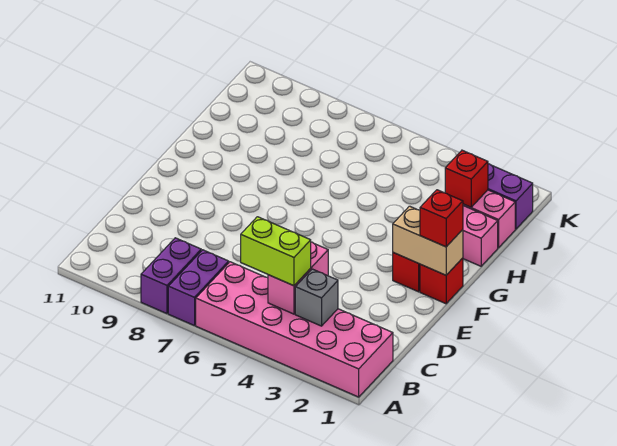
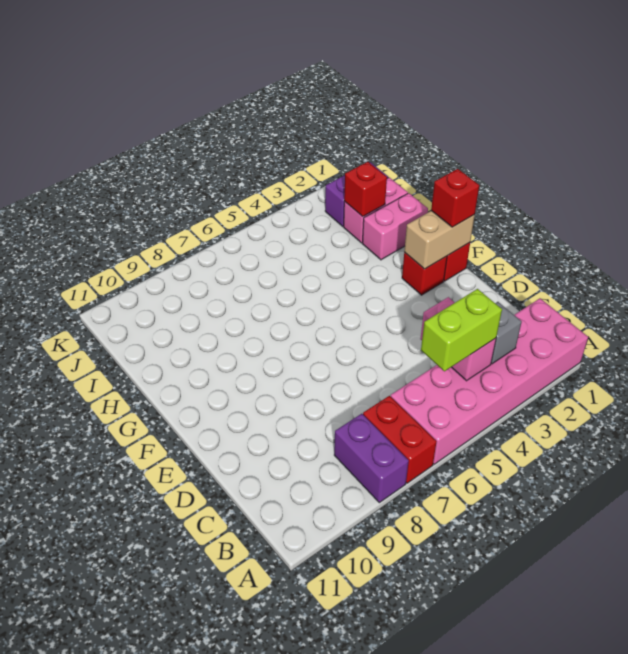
purple brick A7:B7 level 1 -> red brick A7:B7 level 1

